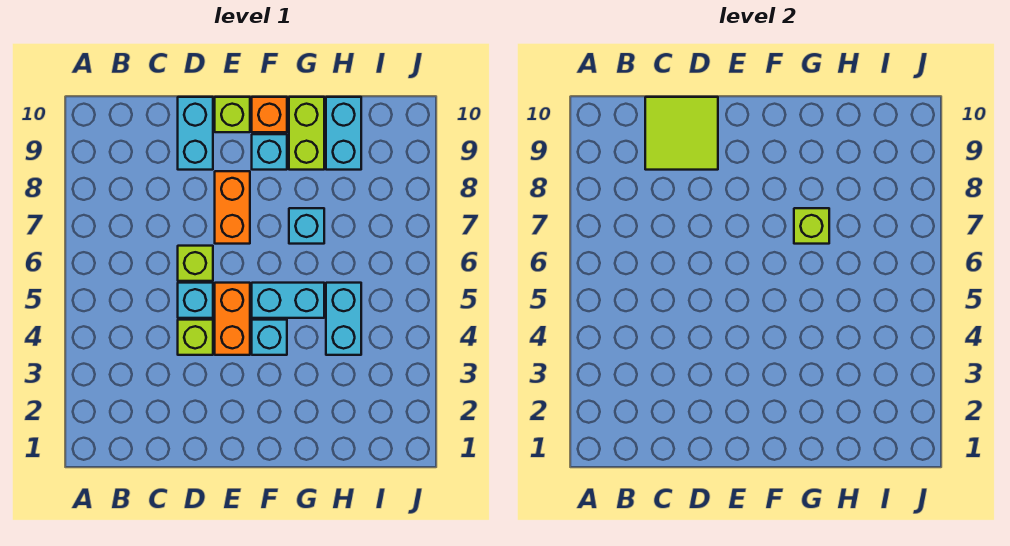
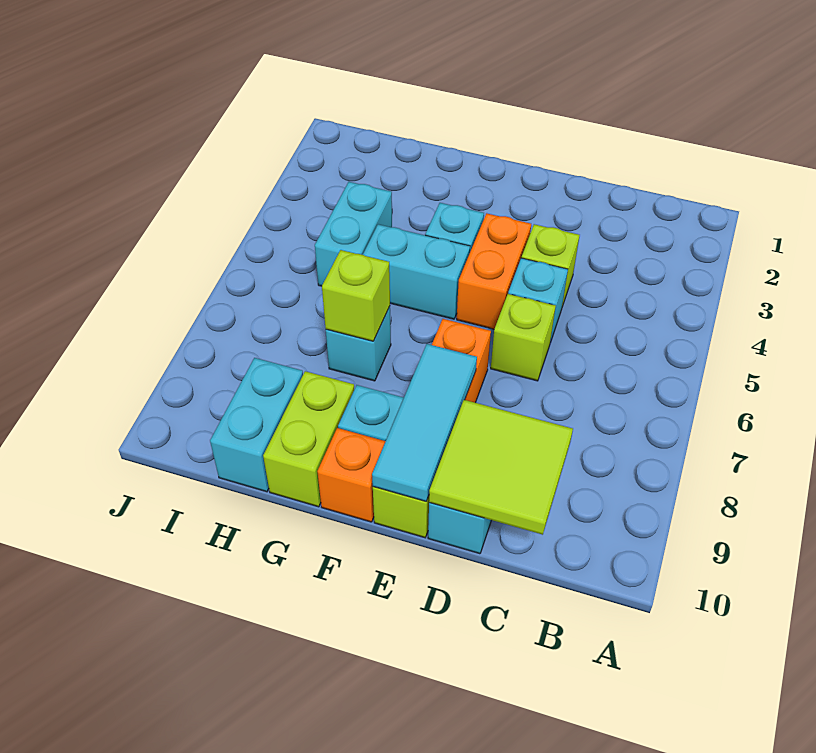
none -> cyan tile E8:E10 level 2

